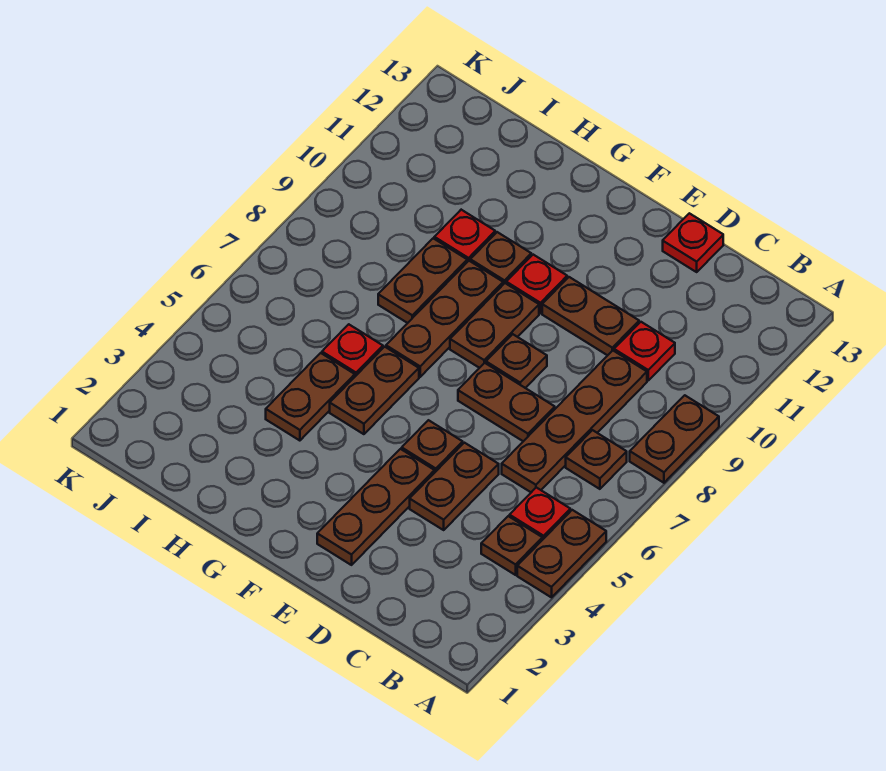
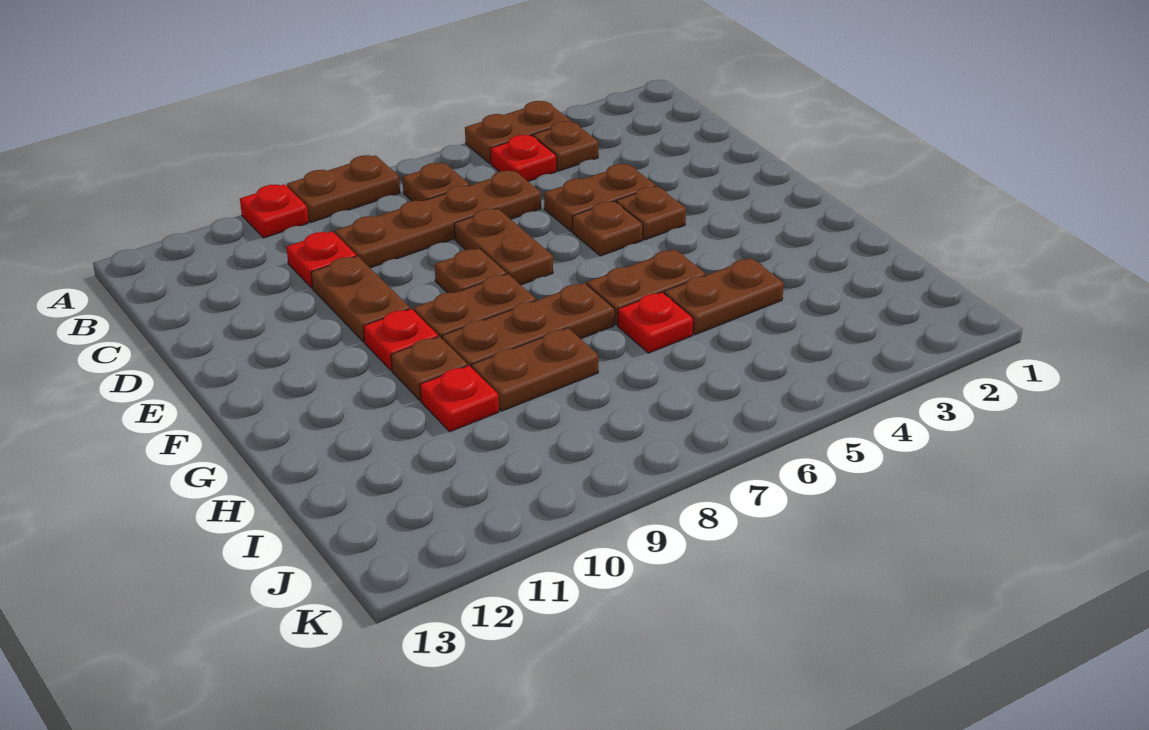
red plate D13 level 1 -> red plate A10 level 1
brown plate E2:E4 level 1 -> brown plate E4 level 1

